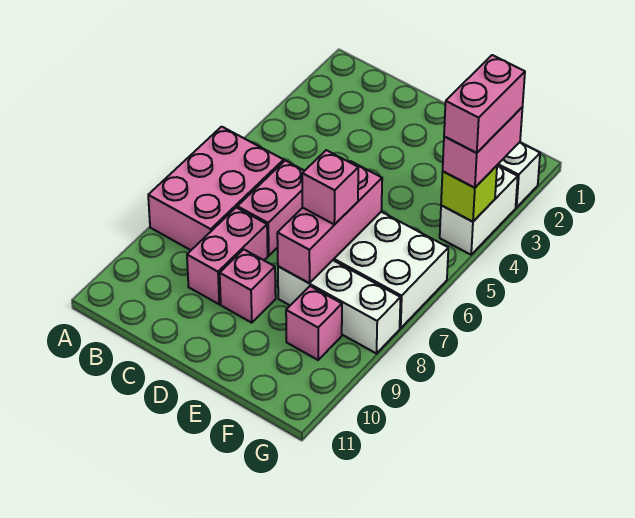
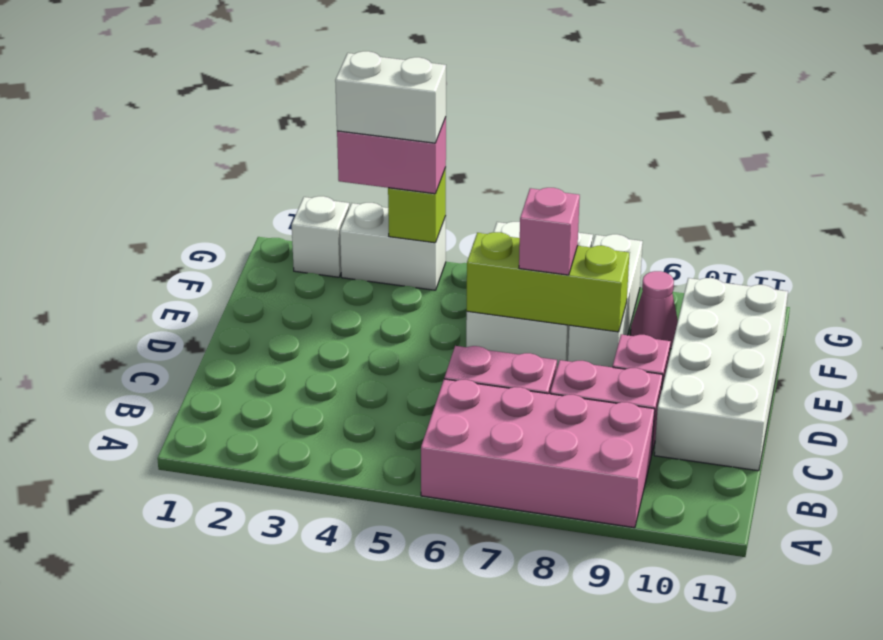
pink brick A6:B8 level 1 -> pink brick A6:B9 level 1
none -> white brick C10:F11 level 1
pink brick E6:E8 level 2 -> lime brick E6:E8 level 2
pink brick F9 level 1 -> pink cone F9 level 1
pink brick G3:G4 level 4 -> white brick G3:G4 level 4

